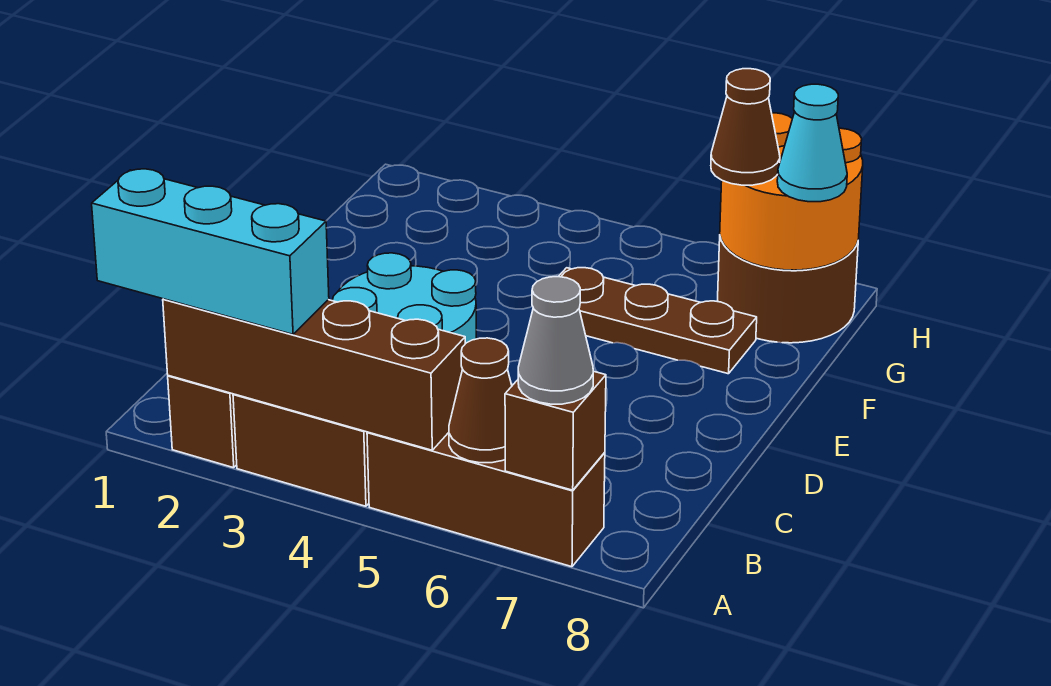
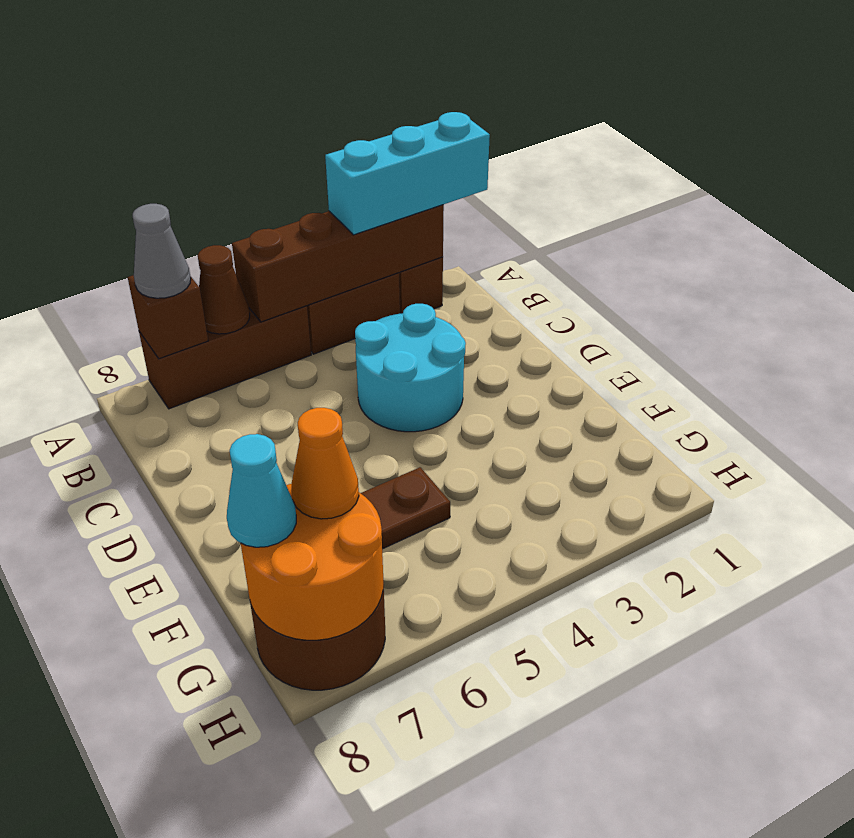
brown cone G7 level 3 -> orange cone G7 level 3

